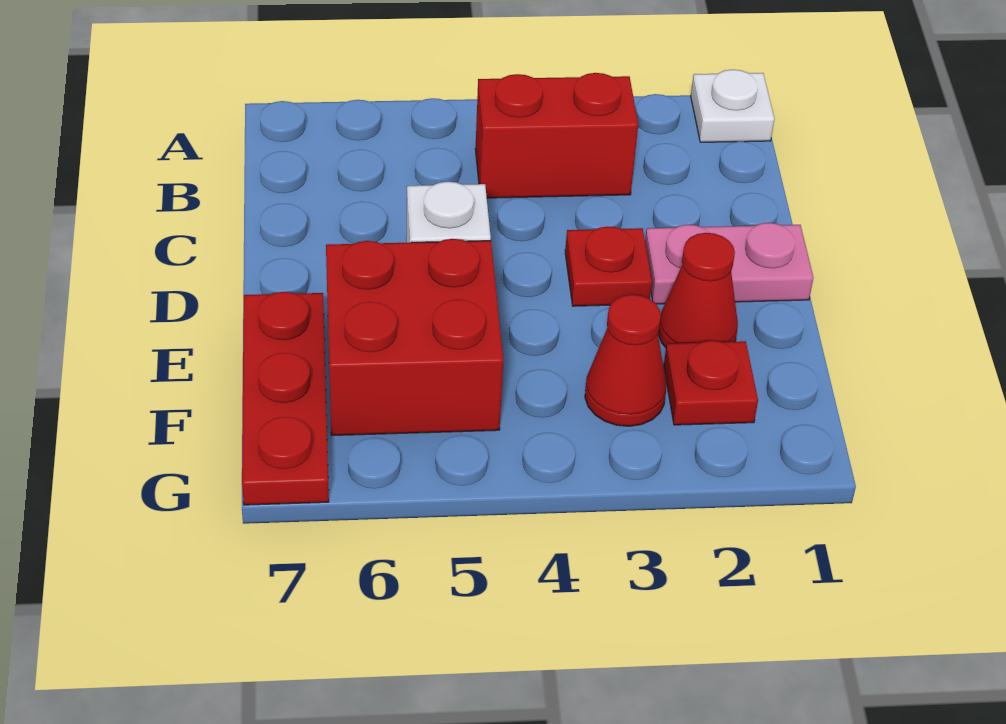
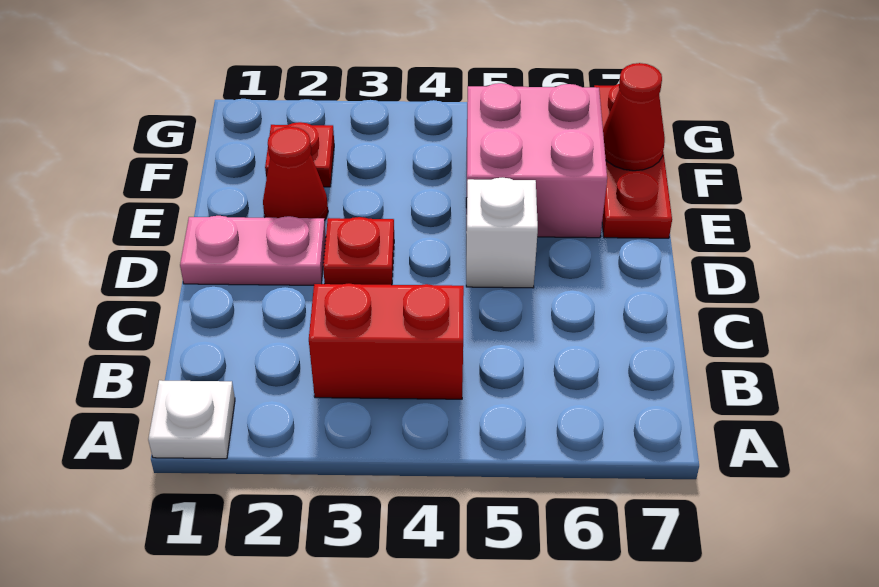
red brick E5:F6 level 1 -> pink brick E5:F6 level 1
red cone F3 level 1 -> red cone F7 level 2

